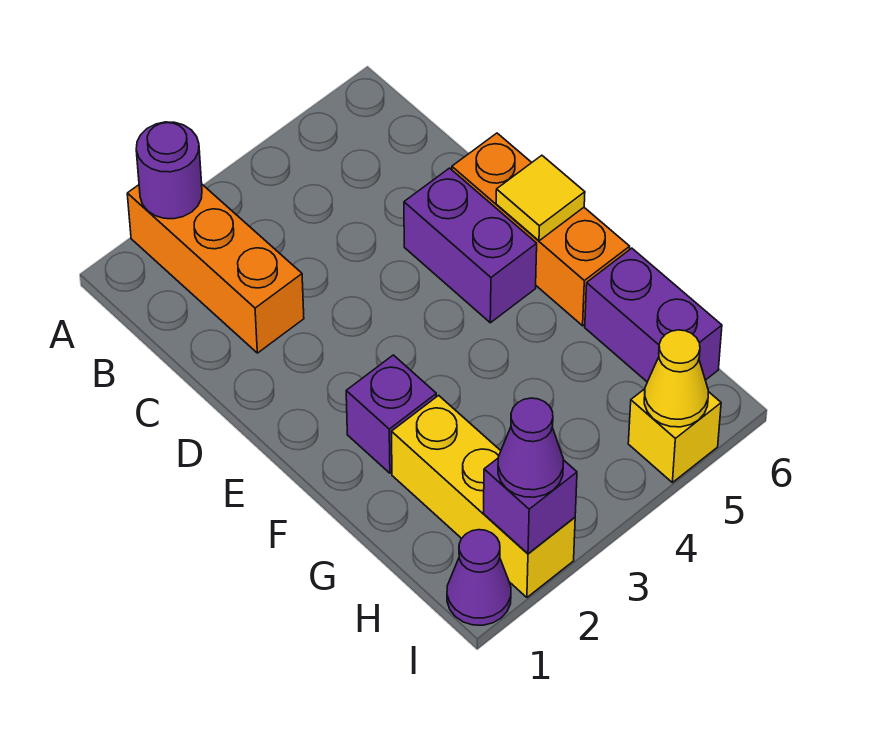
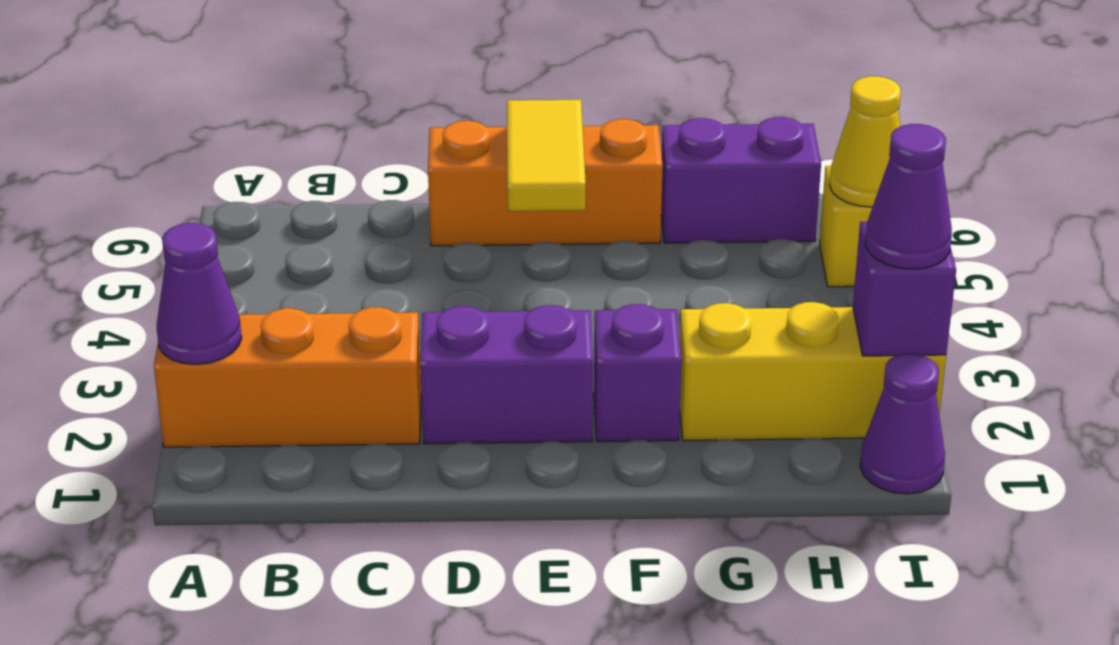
purple round brick A2 level 2 -> purple cone A2 level 2
purple brick D5:E5 level 1 -> purple brick D2:E2 level 1
yellow tile E6 level 2 -> yellow tile E5:E6 level 2

